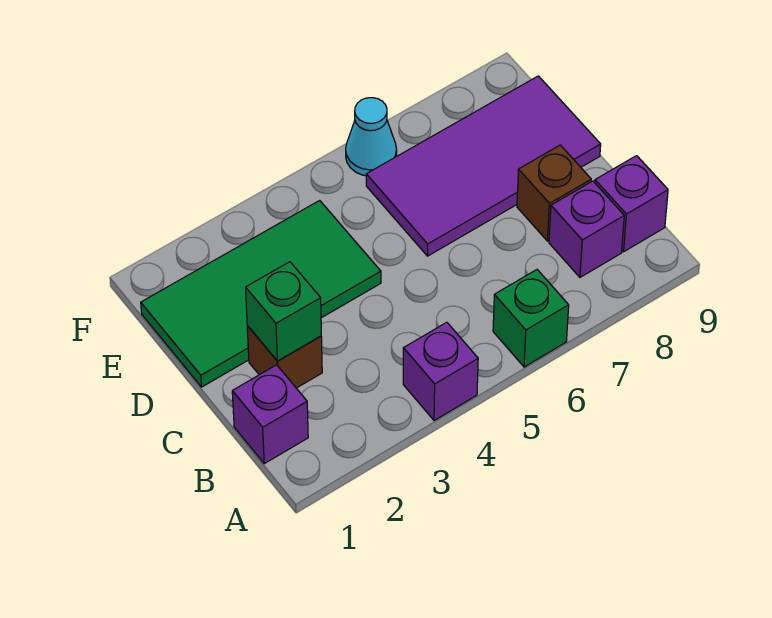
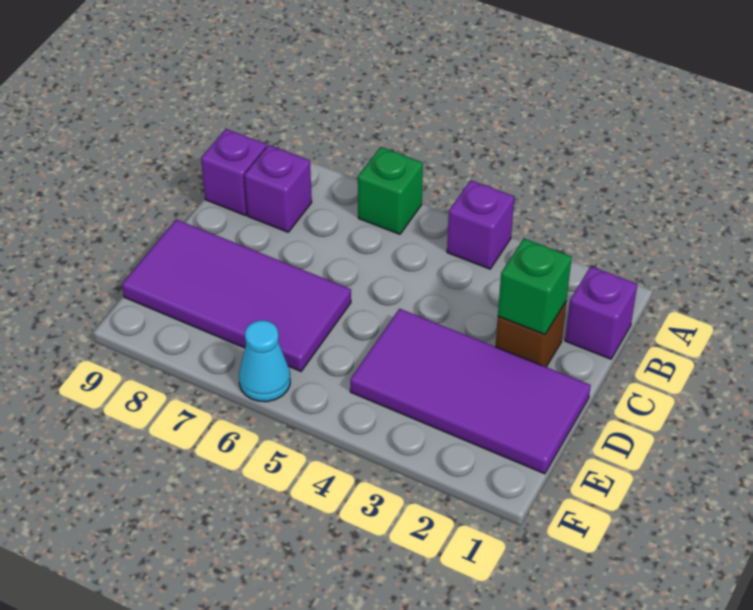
brown brick C8 level 1 -> none
green tile D1:E4 level 1 -> purple tile D1:E4 level 1

